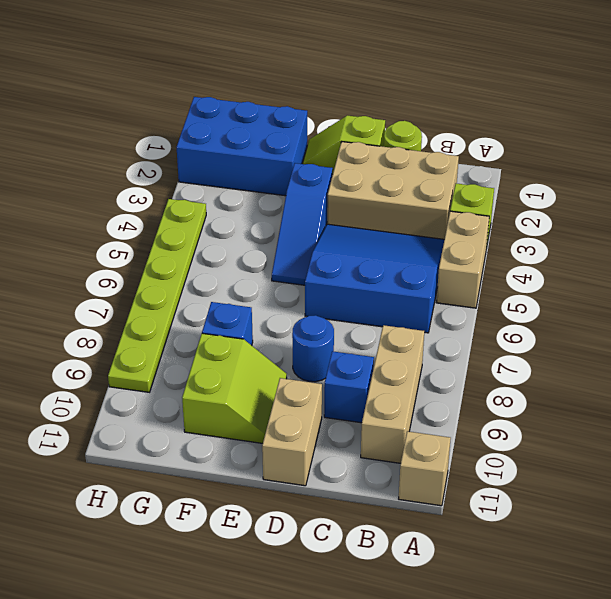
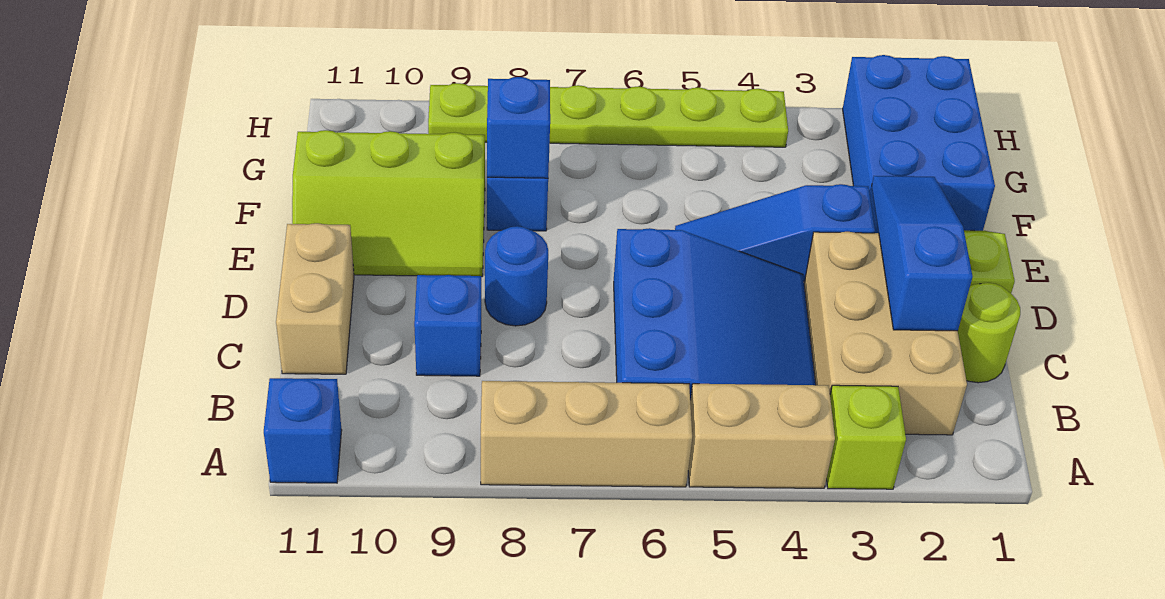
tan brick A11 level 1 -> blue brick A11 level 1
tan brick B8:B10 level 1 -> tan brick A6:A8 level 1
none -> blue slope C2:E2 level 2 top C
tan brick D10:D11 level 1 -> tan brick C11:D11 level 1
lime slope E9:F10 level 1 top F -> lime slope E9:F11 level 1 top F
none -> blue brick F8 level 2

